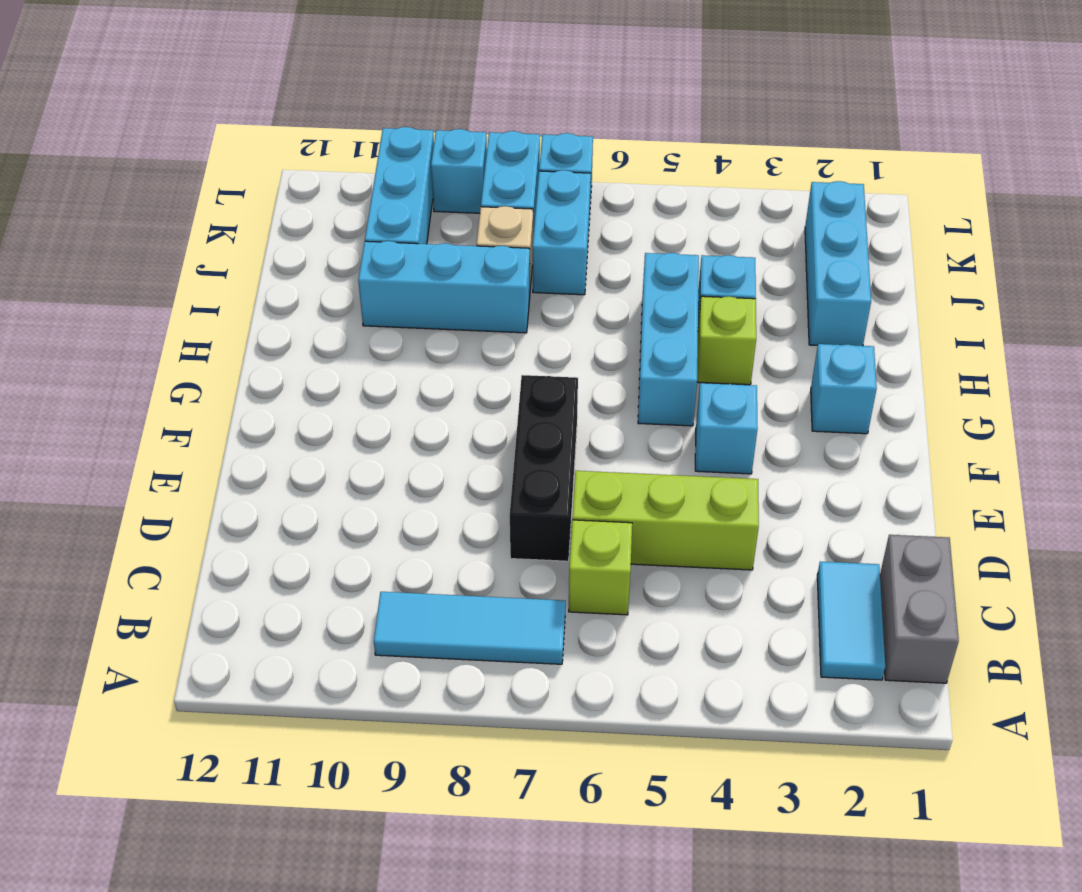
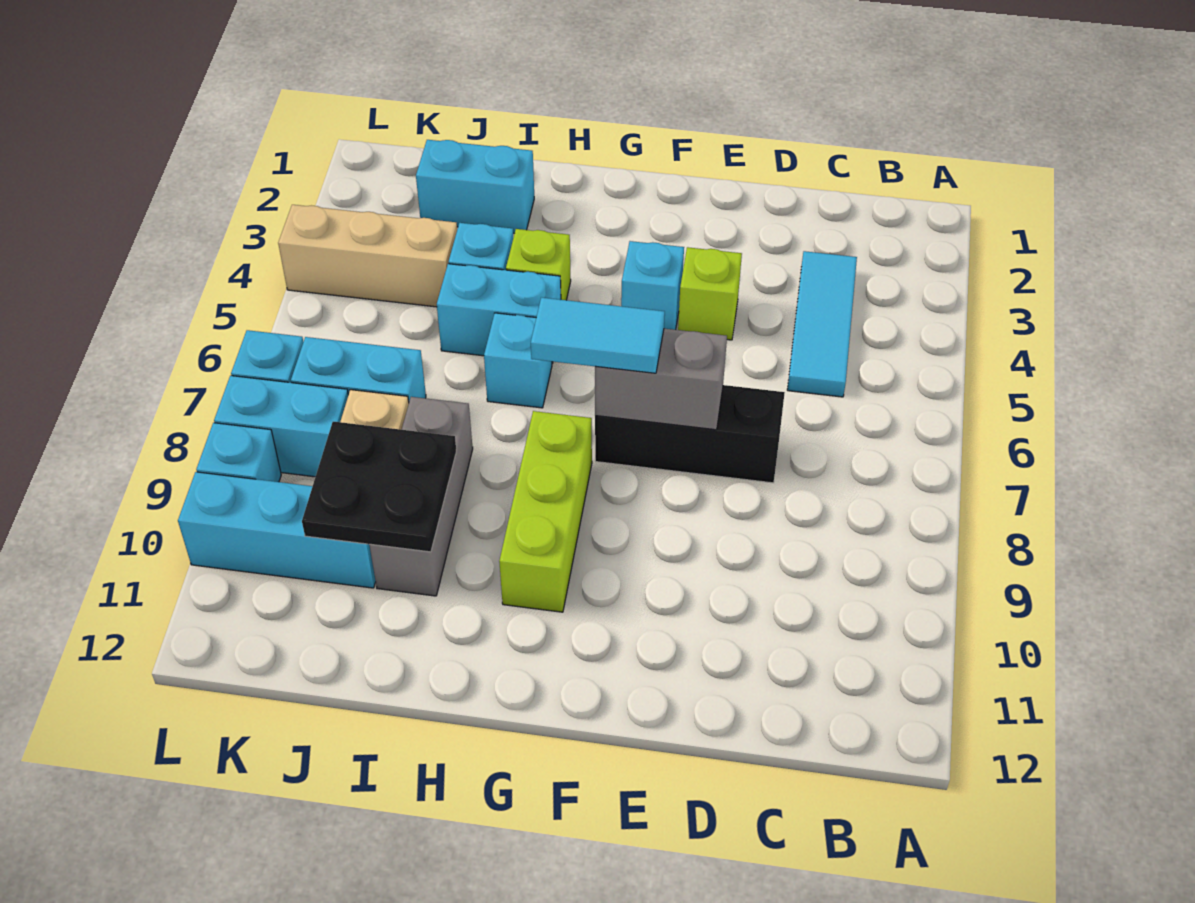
grey brick B1:C1 level 1 -> grey brick E7:F7 level 2
cyan tile B2:C2 level 1 -> cyan tile F7:G7 level 3
cyan tile B7:B9 level 1 -> cyan tile C3:C5 level 1
lime brick C6 level 1 -> lime brick E4 level 1
lime brick D4:D6 level 1 -> lime brick G8:G10 level 1
cyan brick G2 level 1 -> cyan brick H6 level 1
cyan brick G5:I5 level 1 -> cyan brick H5:I5 level 1
cyan brick I2:K2 level 1 -> cyan brick I2:J2 level 1
cyan brick I8:I10 level 1 -> grey brick I8:I10 level 1
none -> black plate I9:J10 level 2
none -> tan brick J4:L4 level 1

